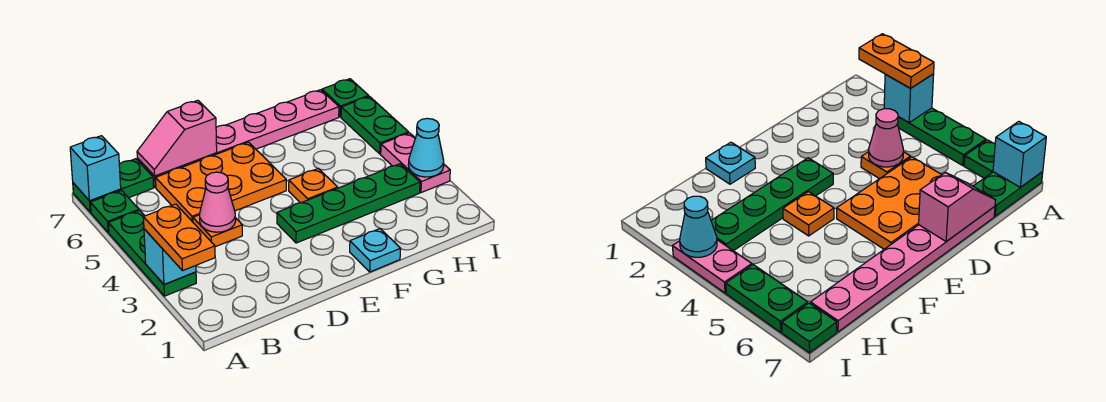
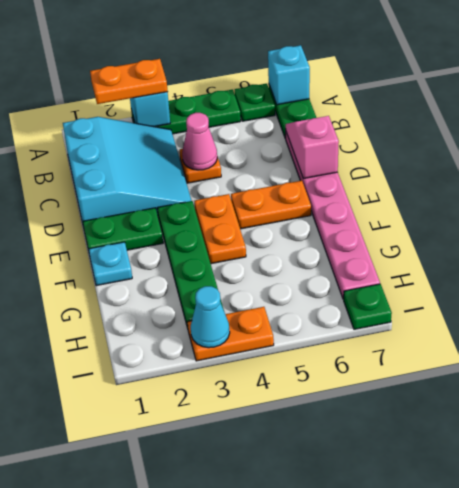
none -> cyan slope B1:D3 level 1 top 1
orange plate C5:E6 level 1 -> orange plate E5:E6 level 1
orange plate F4 level 1 -> orange plate E4:F4 level 1
pink plate I3:I4 level 1 -> orange plate I3:I4 level 1
green plate I5:I6 level 1 -> green plate E1:E2 level 1

